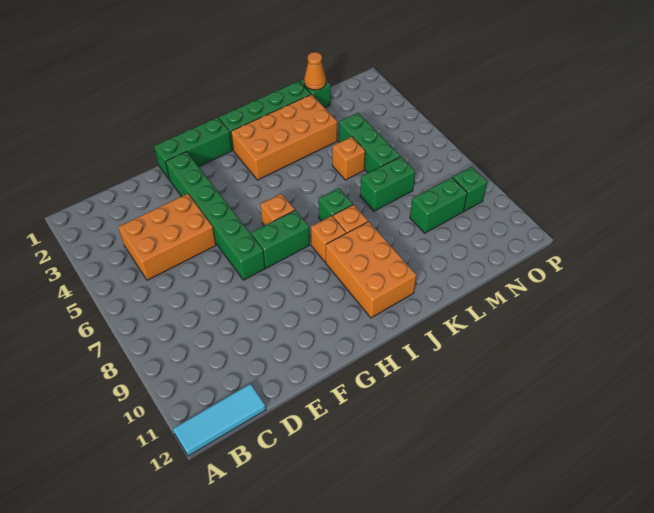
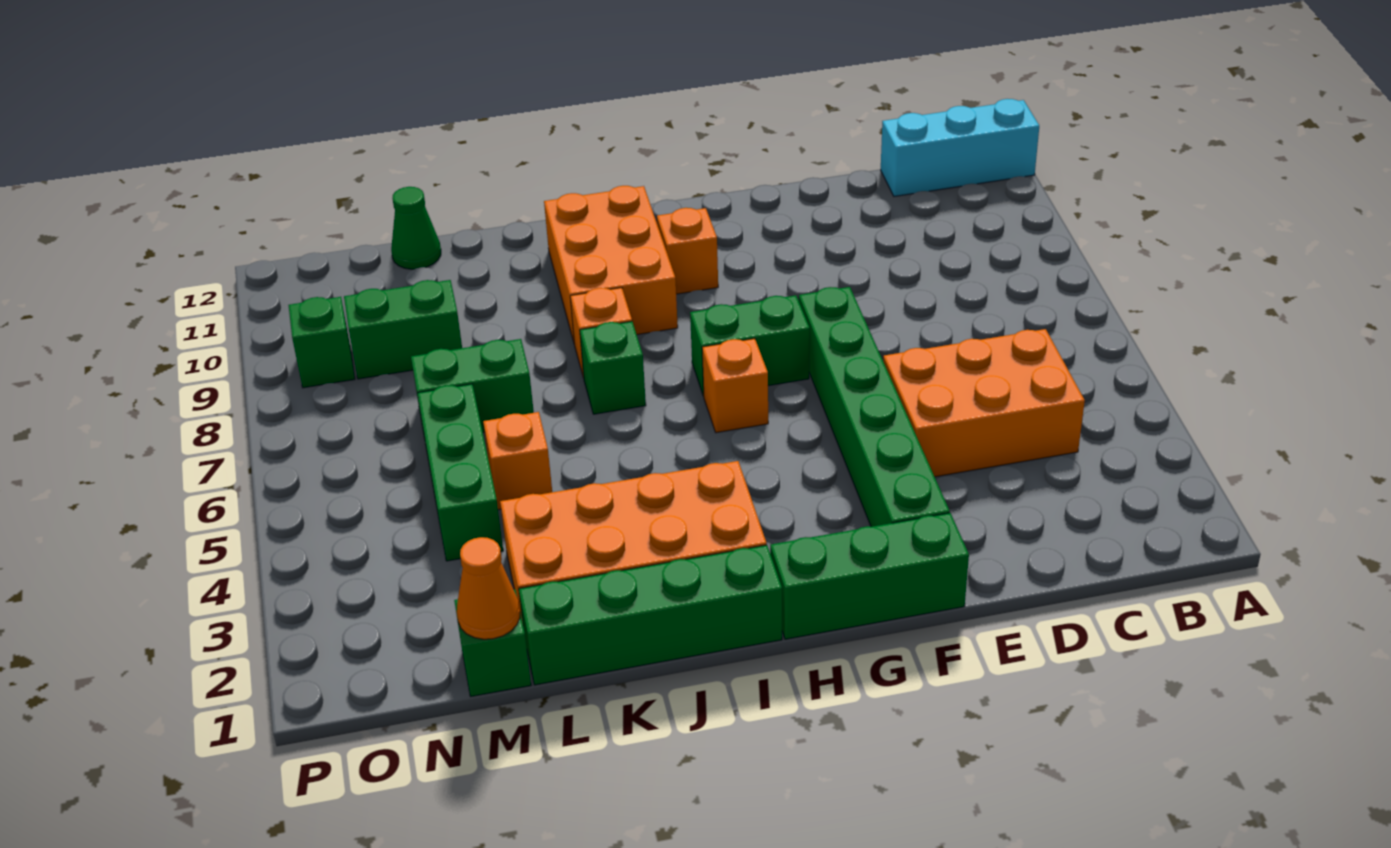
cyan tile A12:C12 level 1 -> cyan brick A12:C12 level 1
orange brick I8 level 1 -> orange brick H10 level 1
none -> green cone M12 level 1

